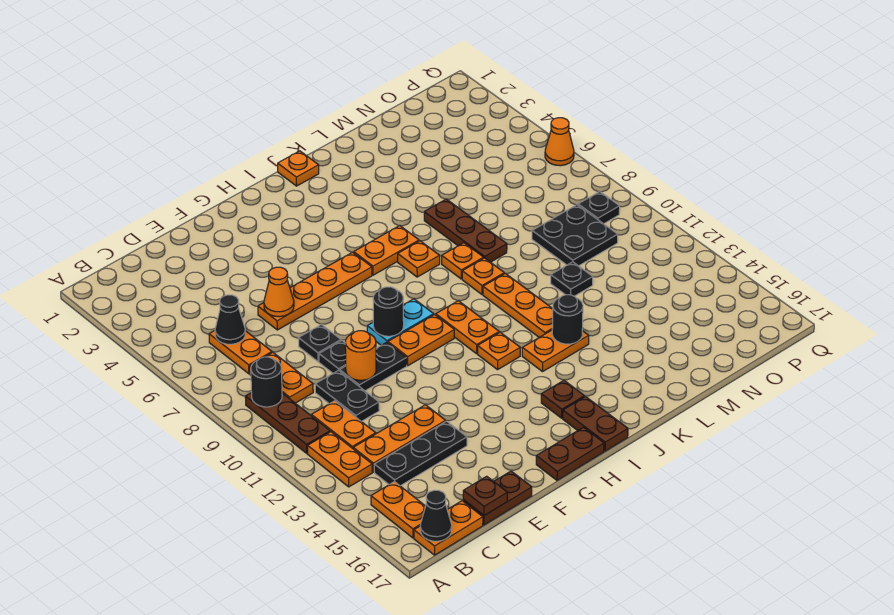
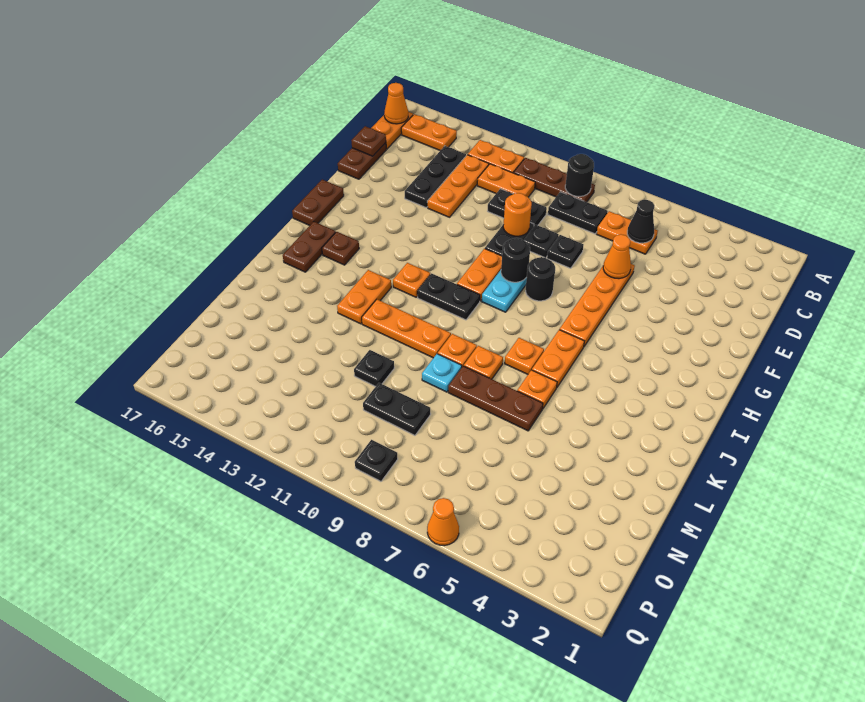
black cone B17 level 2 -> orange cone B17 level 2
orange plate C8:C9 level 1 -> black plate C8:C9 level 1
orange plate I10:I11 level 1 -> black plate I10:I11 level 1
brown plate I16:I17 level 1 -> brown plate I16:J16 level 1
orange plate J1 level 1 -> orange plate K6 level 1
black round brick K13 level 2 -> black round brick G8 level 1
none -> cyan plate L9 level 1
black plate N9:O10 level 1 -> black plate N9:N10 level 1

